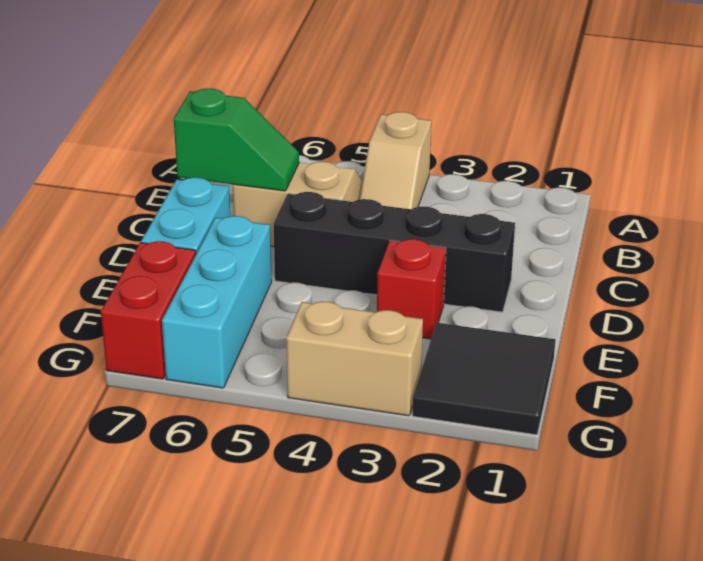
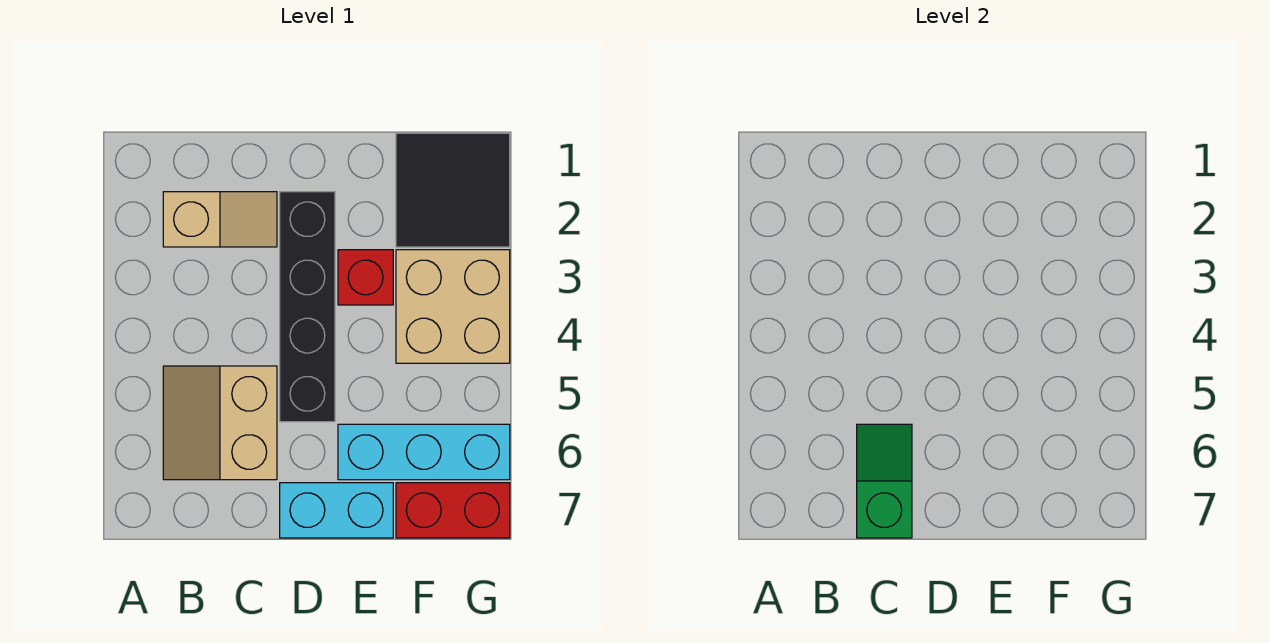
tan slope A4:B4 level 1 top A -> tan slope B2:C2 level 1 top B
tan brick G3:G4 level 1 -> tan brick F3:G4 level 1

